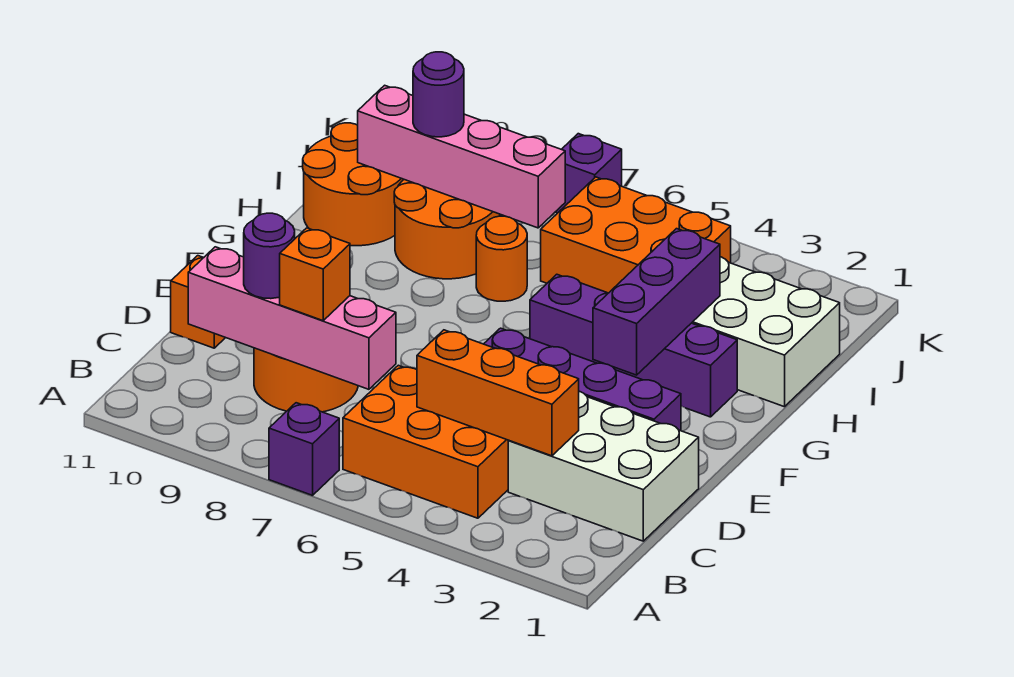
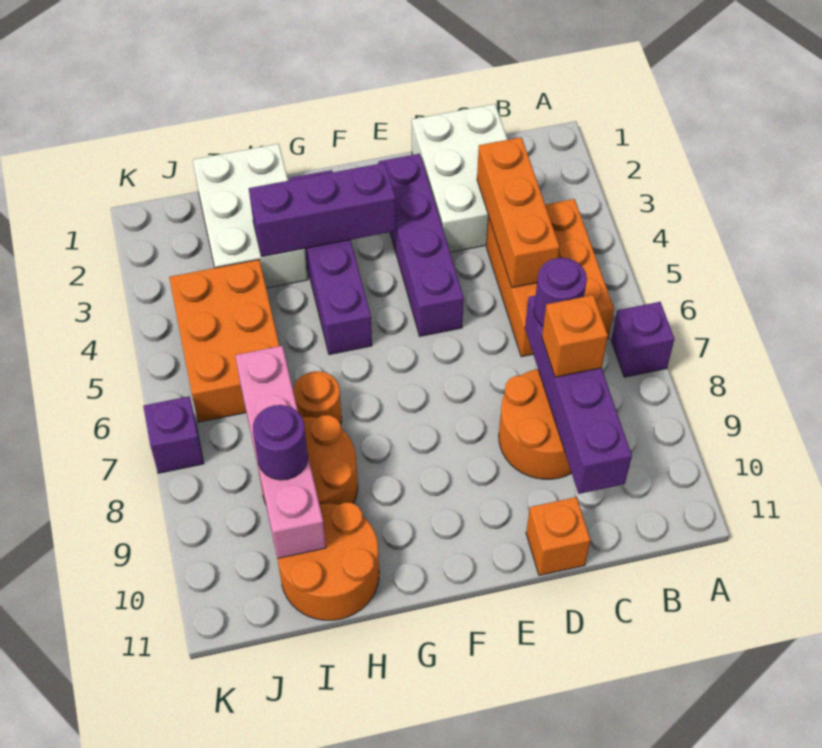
pink brick C7:C10 level 2 -> purple brick C7:C10 level 2
purple round brick C9 level 3 -> purple round brick C7 level 3

